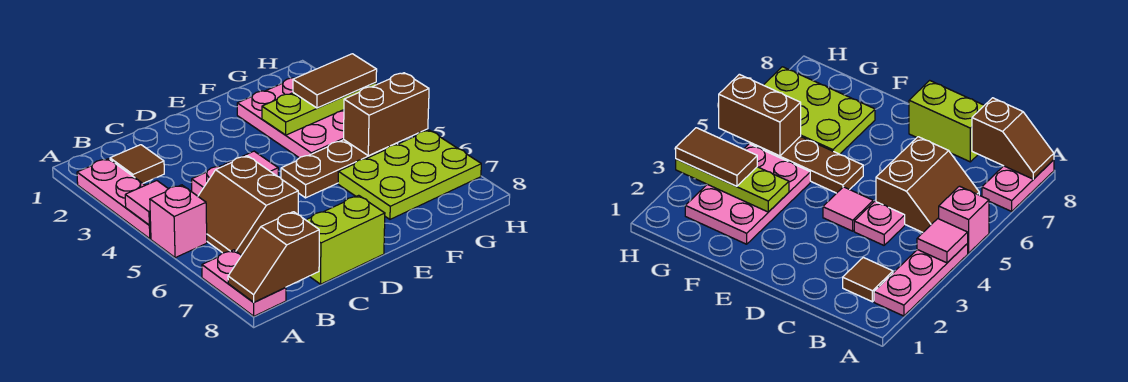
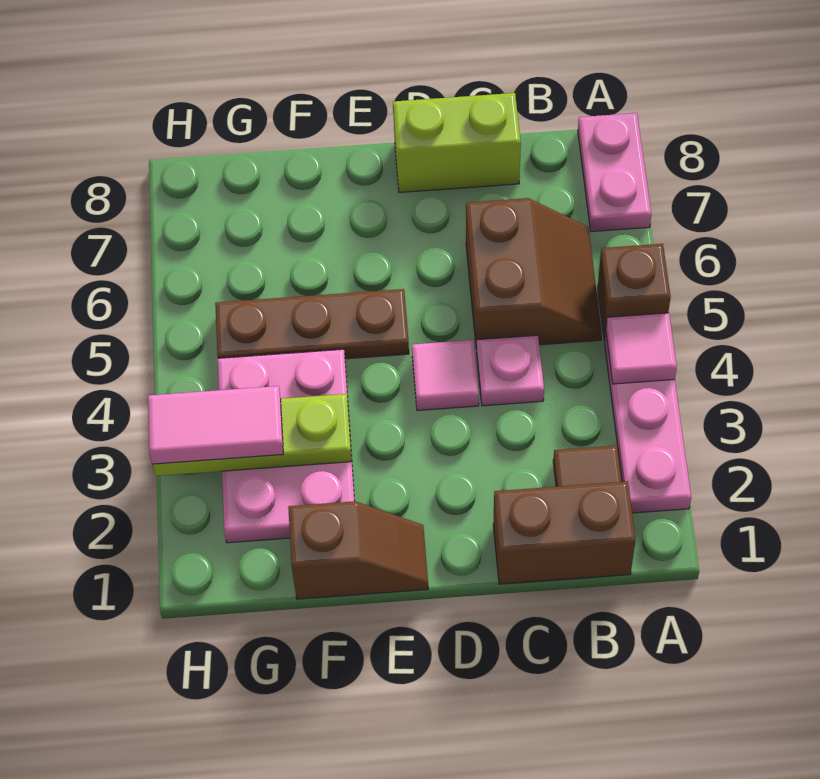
pink brick A5 level 1 -> brown brick A5 level 1
brown slope A8:B8 level 2 top B -> brown slope E1:F1 level 1 top F
lime plate F6:H7 level 1 -> none
brown tile G3:H3 level 3 -> pink tile G3:H3 level 3
brown brick G5:H5 level 2 -> brown brick B1:C1 level 1

